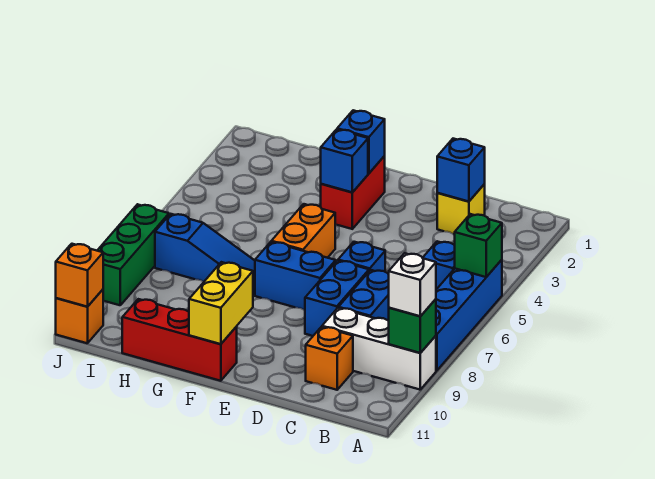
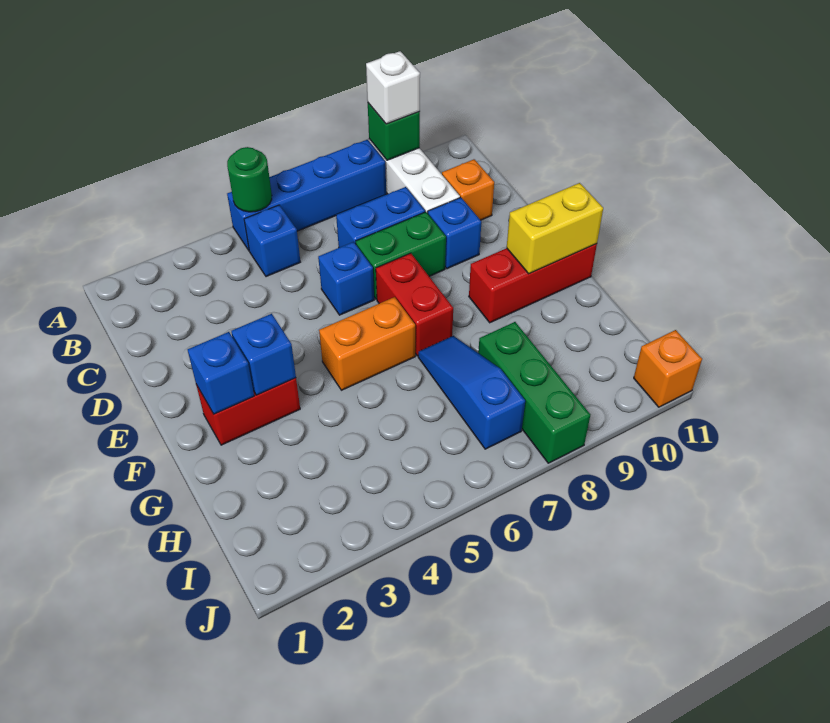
green brick A5 level 2 -> green round brick A5 level 2
yellow brick C2 level 1 -> none
blue brick C2 level 2 -> blue brick D9 level 1
blue brick D7:D8 level 1 -> green brick D7:D8 level 1
blue brick E7:F7 level 1 -> red brick E7:F7 level 1
red brick F11:H11 level 1 -> red brick F9:F11 level 1
green brick J7:J9 level 1 -> green brick H8:J8 level 1
orange brick J11 level 2 -> none

